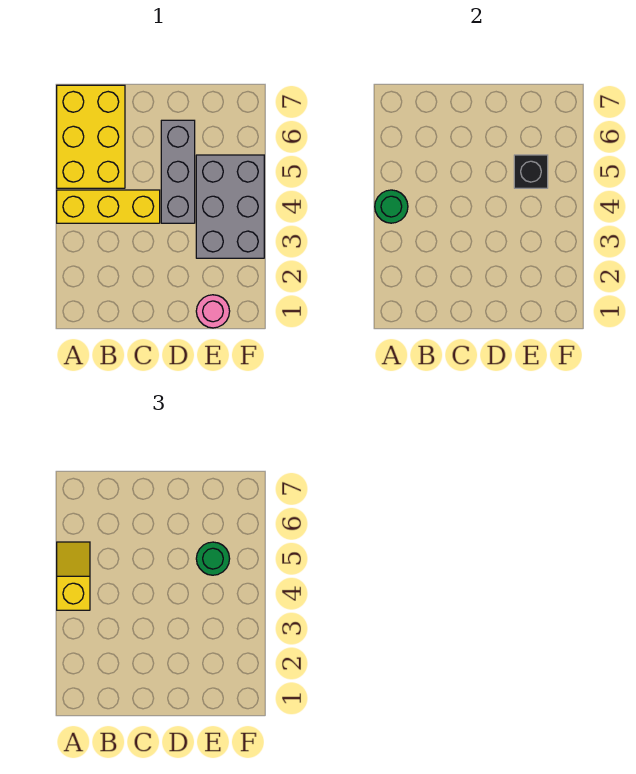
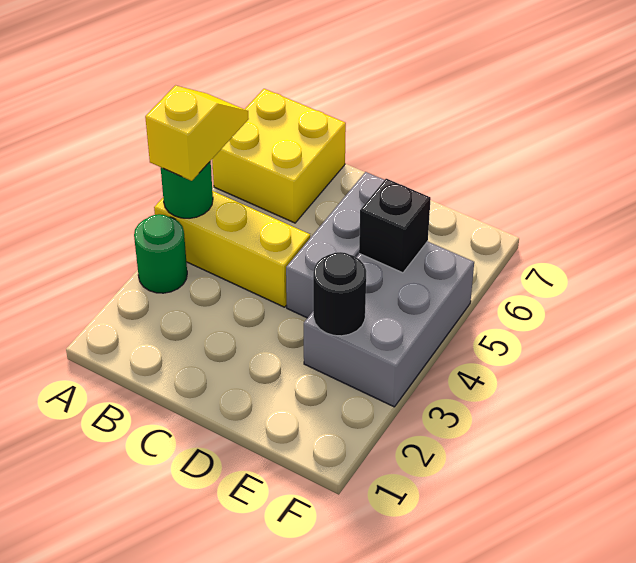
yellow brick A5:B7 level 1 -> yellow brick A6:B7 level 1
pink round brick E1 level 1 -> none
none -> black round brick E3 level 2
green round brick E5 level 3 -> green round brick A3 level 1

